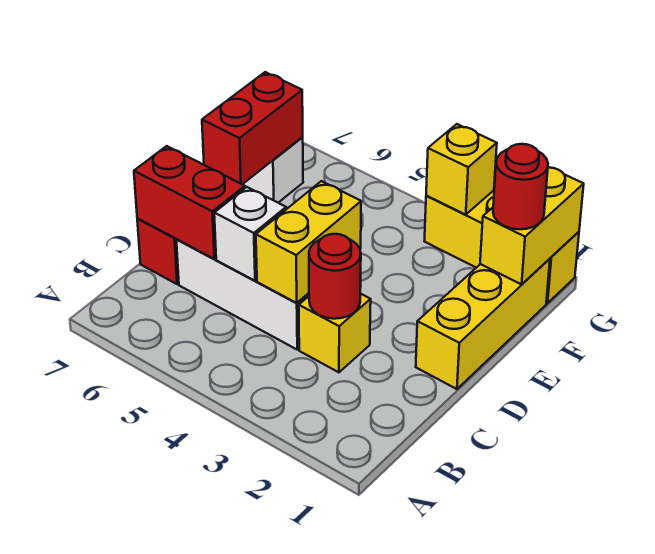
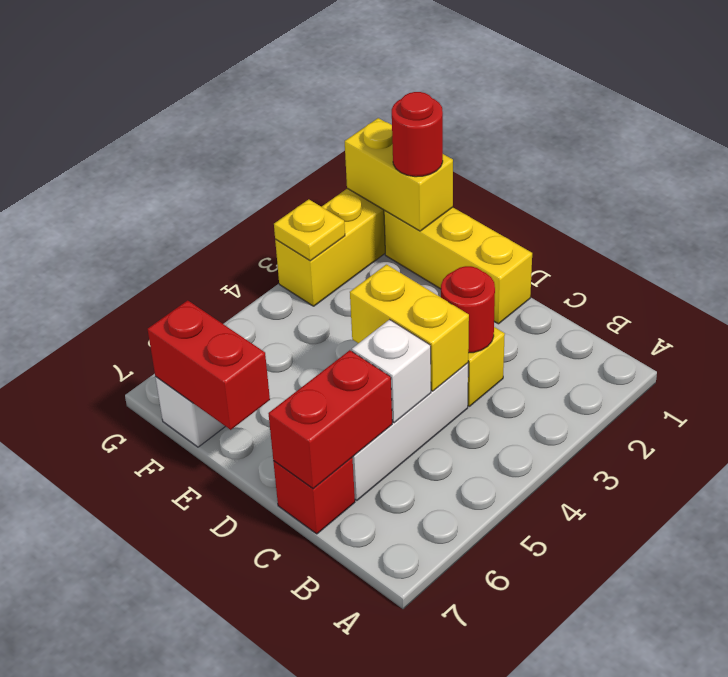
yellow brick G3 level 2 -> yellow plate G3 level 2

